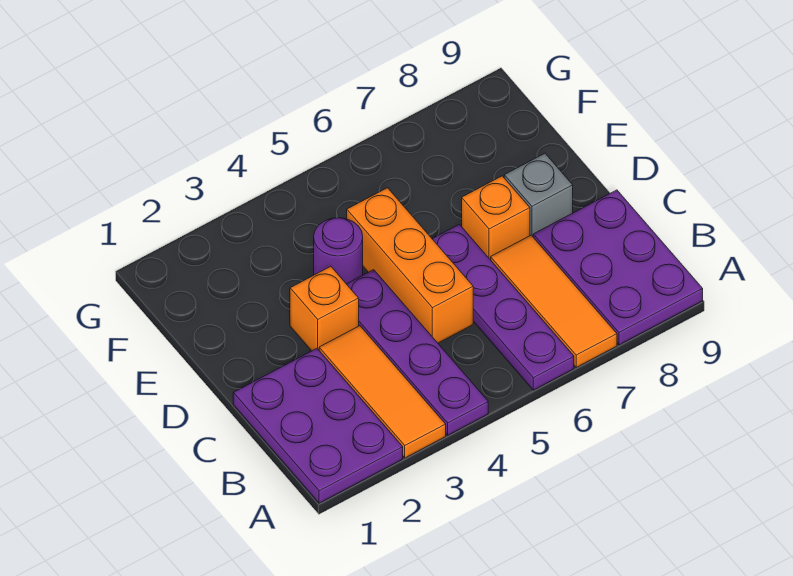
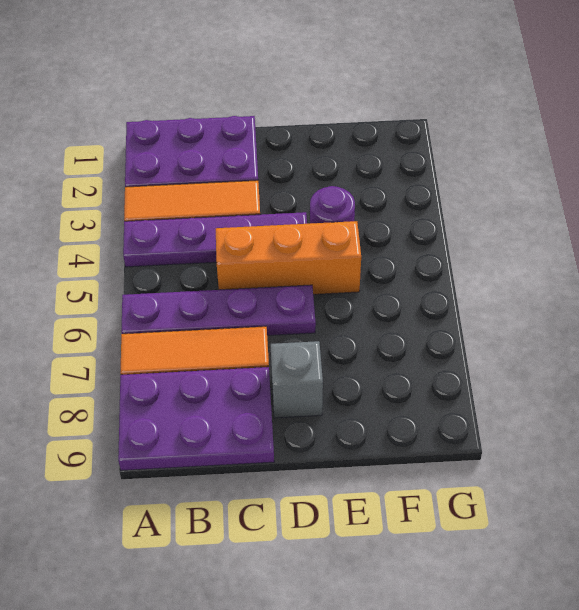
orange brick D3 level 1 -> none
orange brick D7 level 1 -> none

